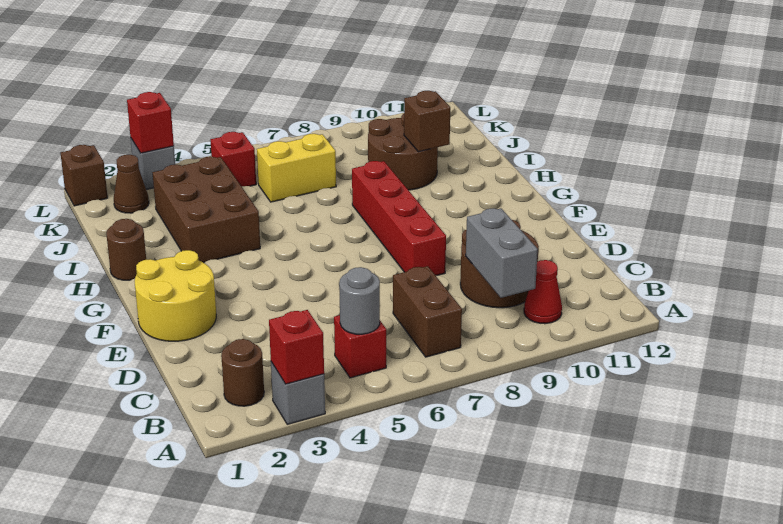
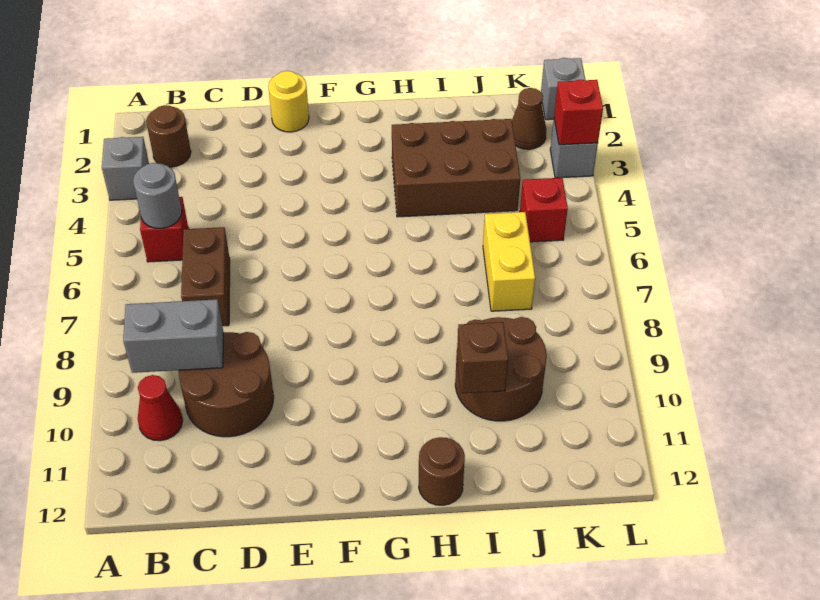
red brick A3 level 2 -> none
brown brick B7:C7 level 1 -> brown brick C6:C7 level 1
yellow round brick E1:F2 level 1 -> yellow round brick E1 level 1
red brick E8:H8 level 1 -> none
brown round brick H1 level 1 -> brown round brick H12 level 1
brown brick L1 level 1 -> grey brick L1 level 1

